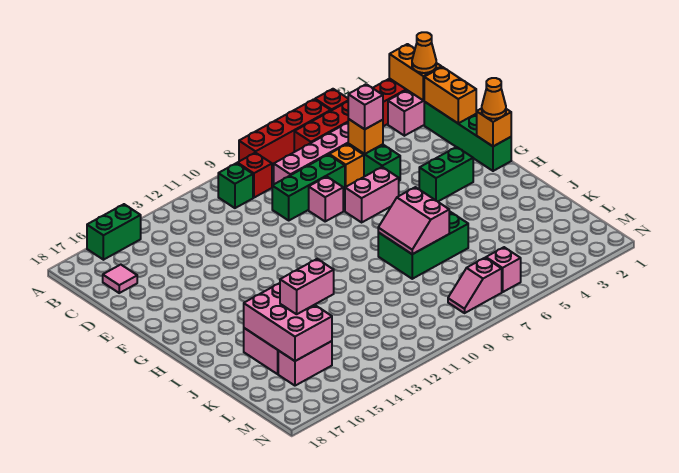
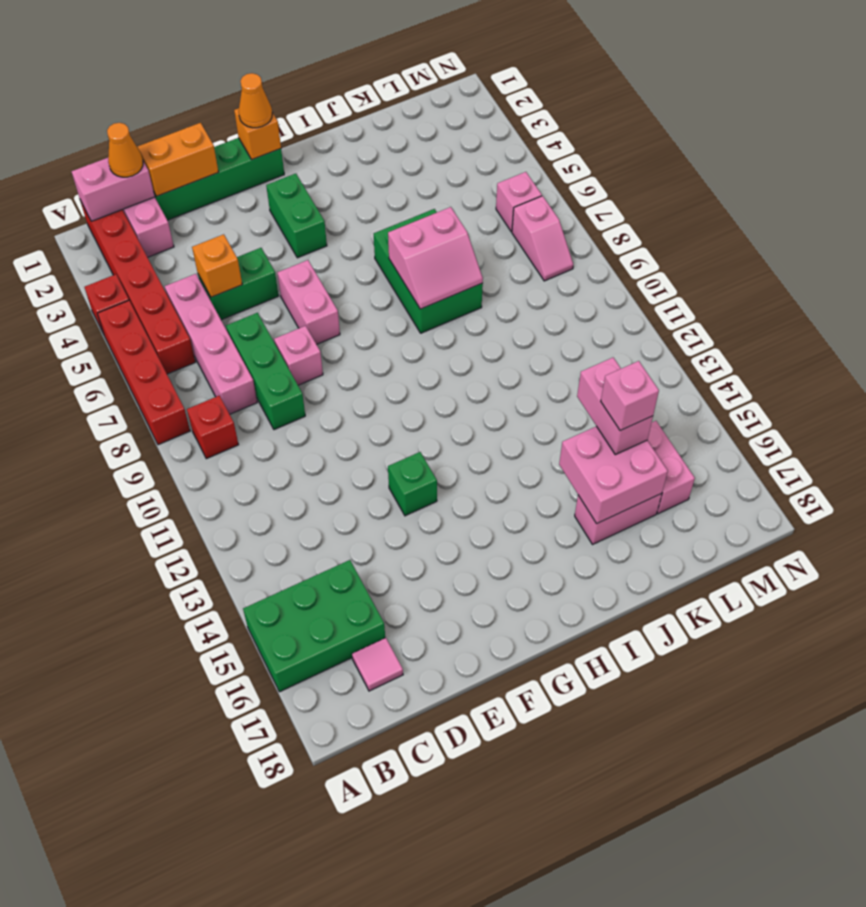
green brick A15:A16 level 1 -> green brick A15:C16 level 1
orange brick B1:C1 level 2 -> pink brick B1:C1 level 2
green brick B10 level 1 -> green brick F13 level 1
pink brick D5 level 3 -> pink brick K15 level 4
orange brick D6 level 1 -> none
pink brick J15:L16 level 2 -> pink brick J15:K16 level 2

